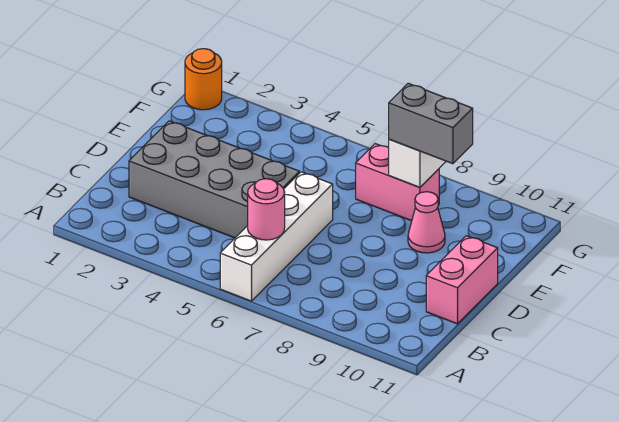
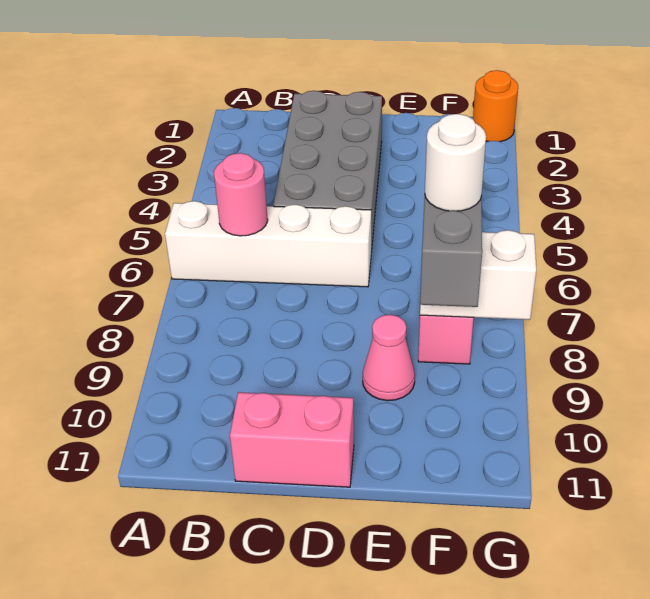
none -> white round brick F8 level 4

